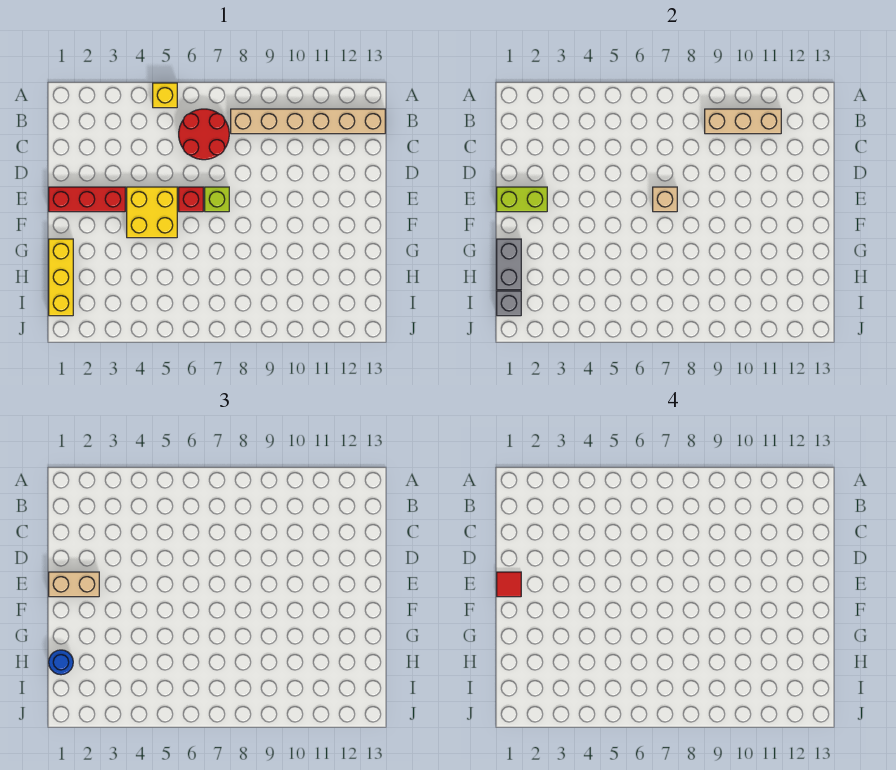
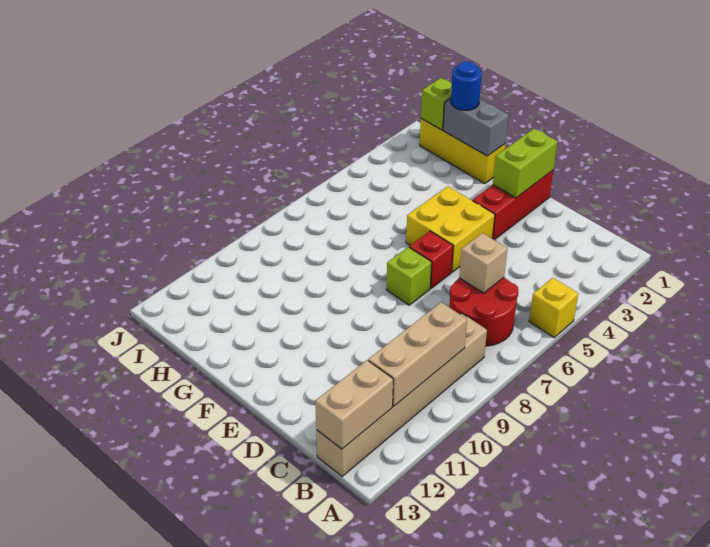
tan brick E1:E2 level 3 -> tan brick B12:B13 level 2
red tile E1 level 4 -> none
tan brick E7 level 2 -> tan brick C6 level 2
grey brick I1 level 2 -> lime brick I1 level 2

